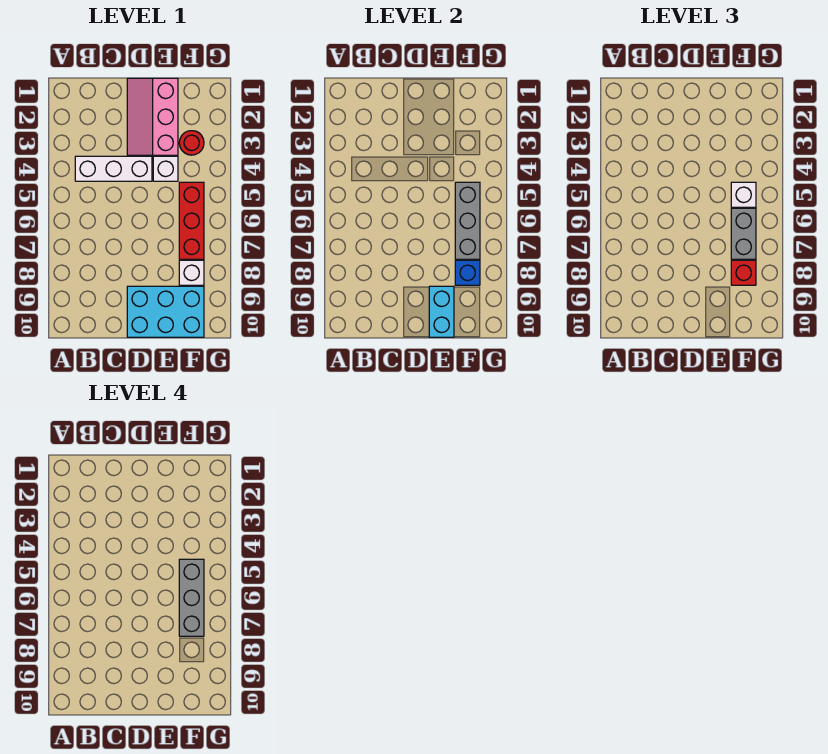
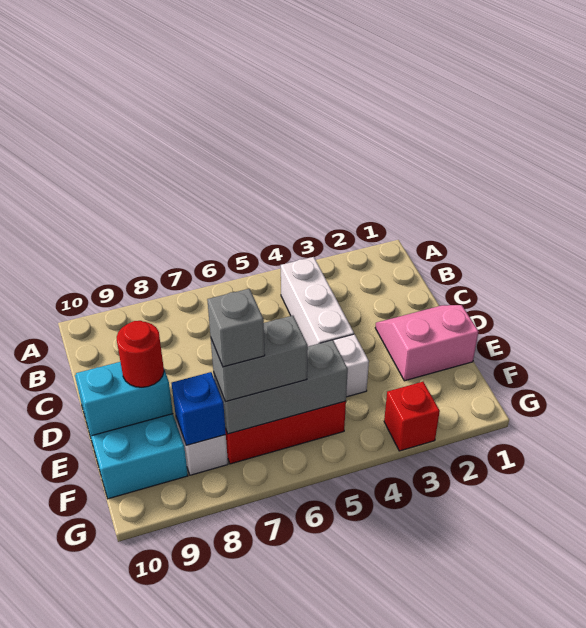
pink slope D1:E3 level 1 top E -> pink slope D1:E2 level 1 top E
red round brick F3 level 1 -> red round brick E9 level 3
white brick F5 level 3 -> none
grey brick F5:F7 level 4 -> grey brick F7 level 4
red brick F8 level 3 -> red brick G3 level 1

